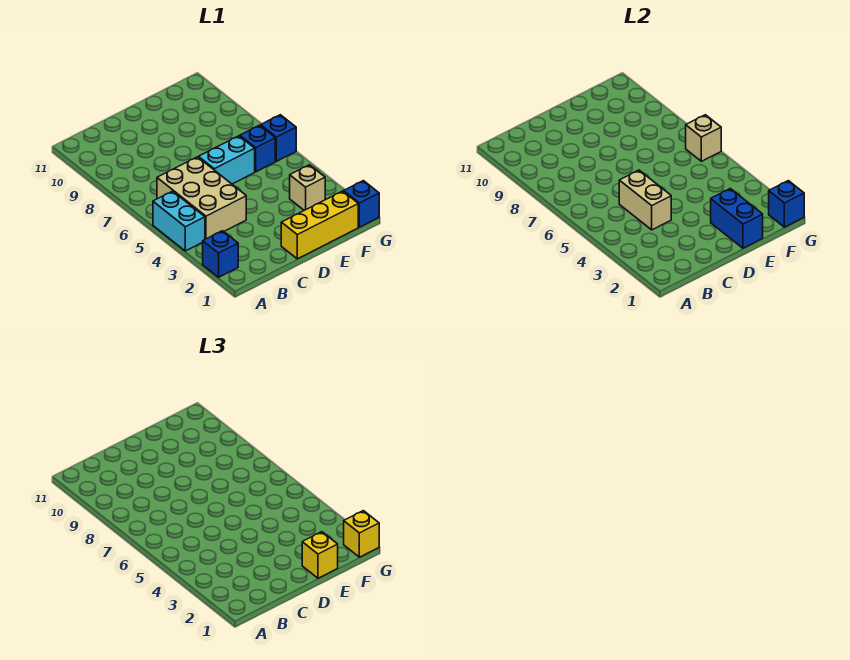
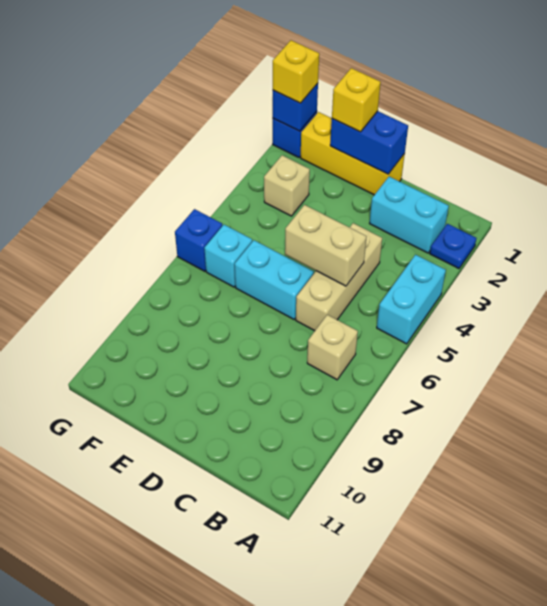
blue brick A2 level 1 -> blue plate A2 level 1
none -> cyan brick B2:C2 level 1
tan brick B4:C6 level 1 -> tan brick C4:C6 level 1
tan brick C4:C5 level 2 -> tan brick C5:D5 level 2
blue brick E1:E2 level 2 -> blue brick D1:E1 level 2
blue brick F6 level 1 -> cyan brick F6 level 1
tan brick G6 level 2 -> tan brick B7 level 1

